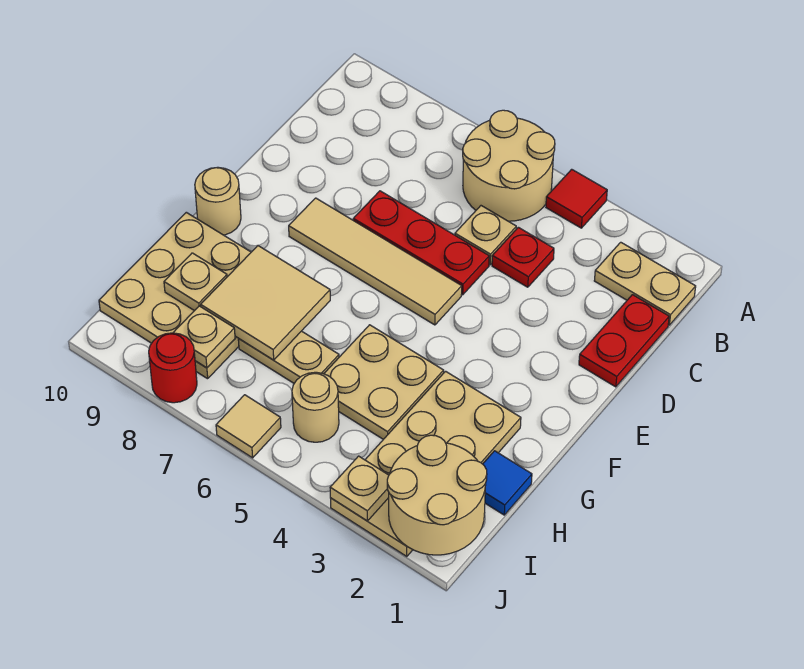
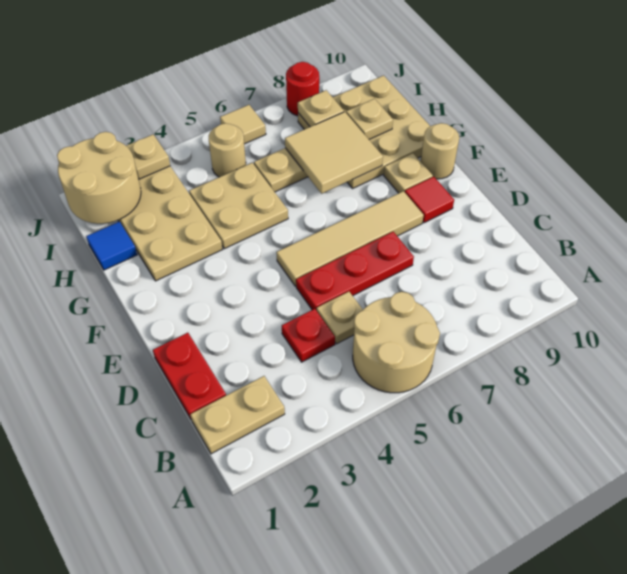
red tile A4 level 1 -> red tile E9 level 1
none -> tan plate F9 level 1

